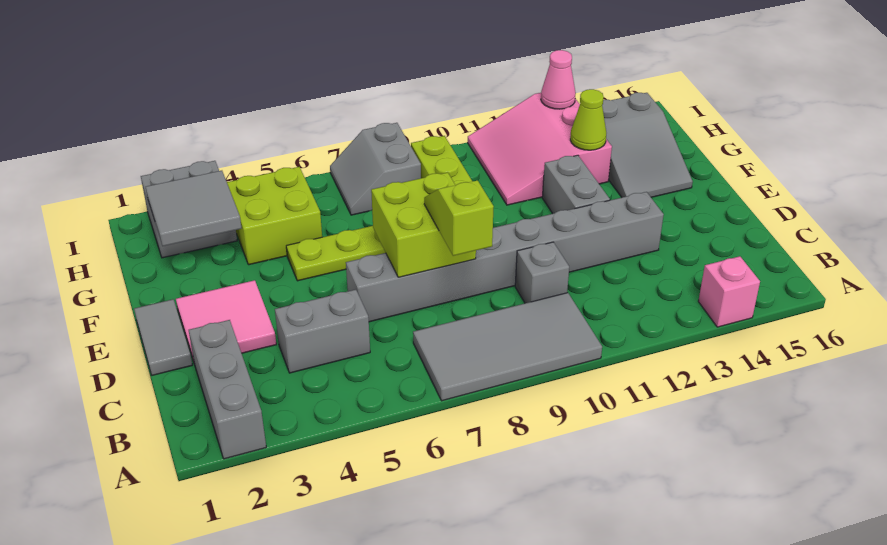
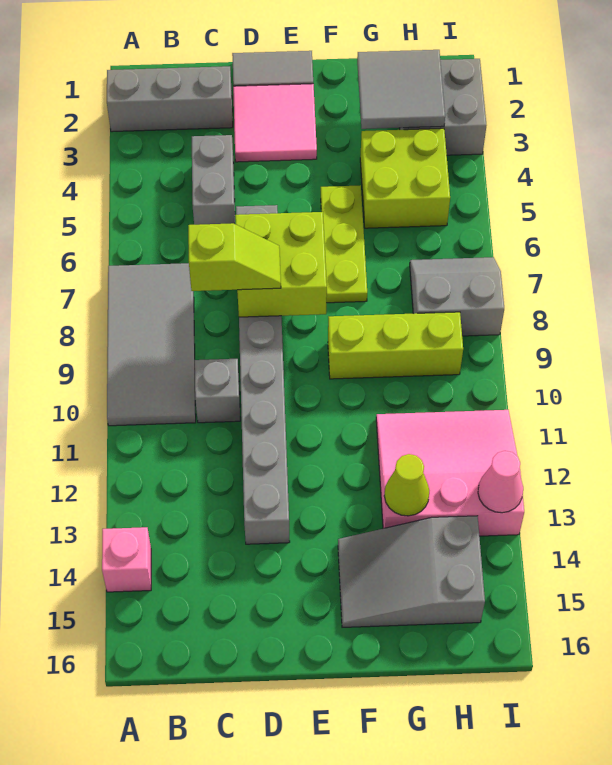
grey brick E12:F12 level 1 -> none

